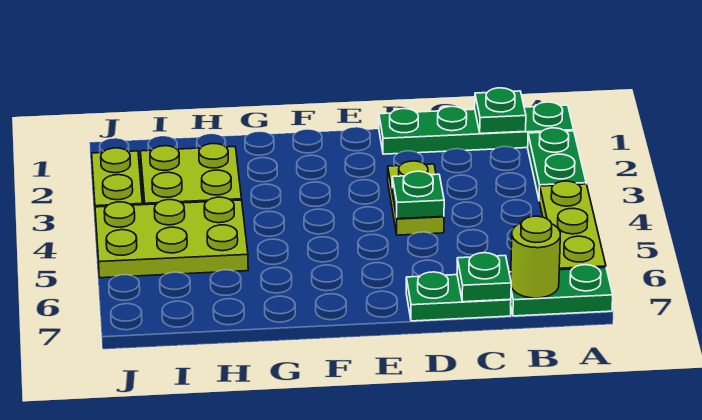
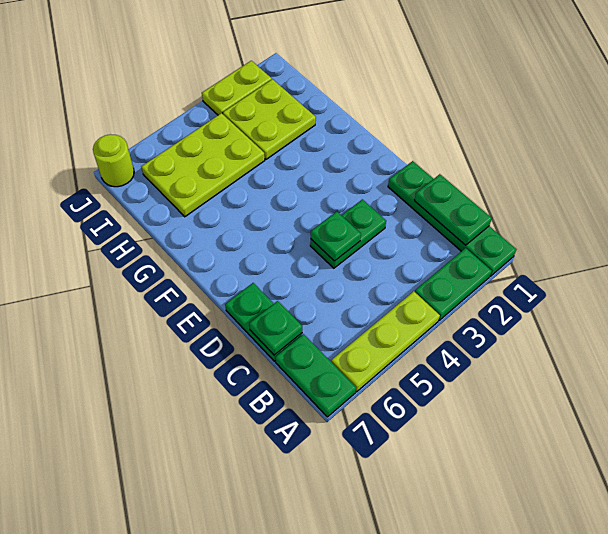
green plate B1 level 2 -> green plate B1:C1 level 2
lime round brick B7 level 2 -> lime round brick J7 level 1
lime plate D3:D4 level 1 -> green plate D3:D4 level 1
lime plate H4:J5 level 1 -> lime plate H4:I6 level 1

